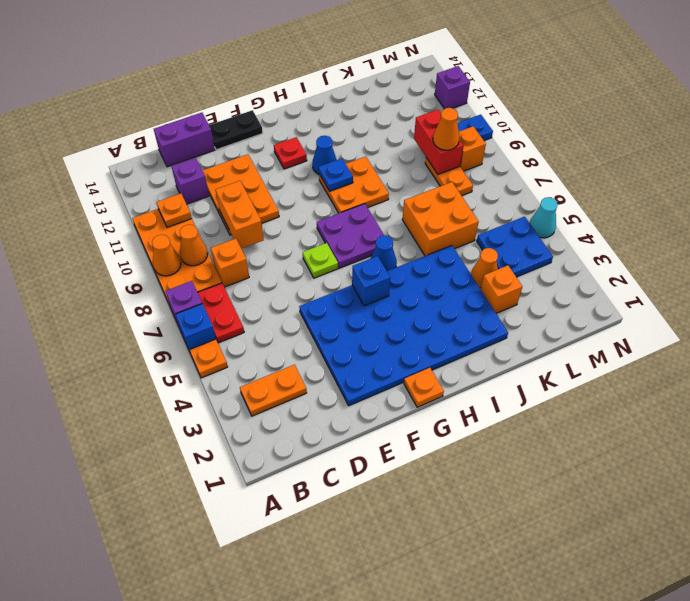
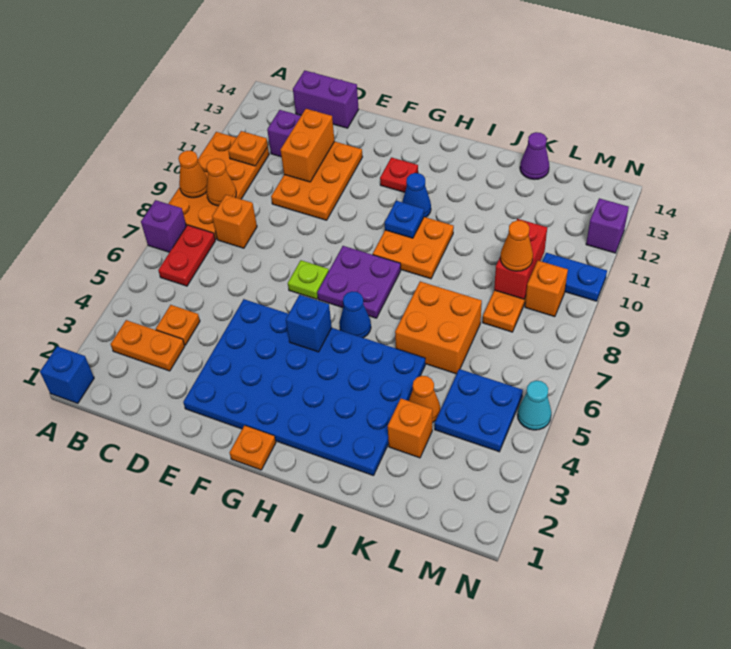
orange plate A5 level 1 -> orange plate C4 level 1
blue brick A6 level 1 -> blue brick A1 level 1
orange brick D9:D10 level 2 -> orange brick D11:D12 level 2
black plate E14:F14 level 1 -> none
none -> purple cone K14 level 1

